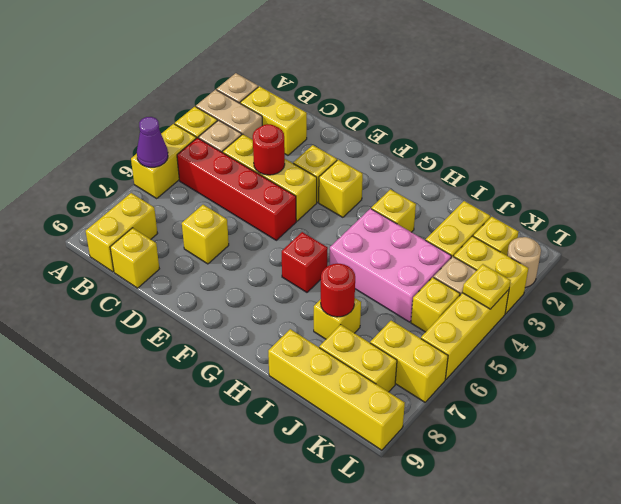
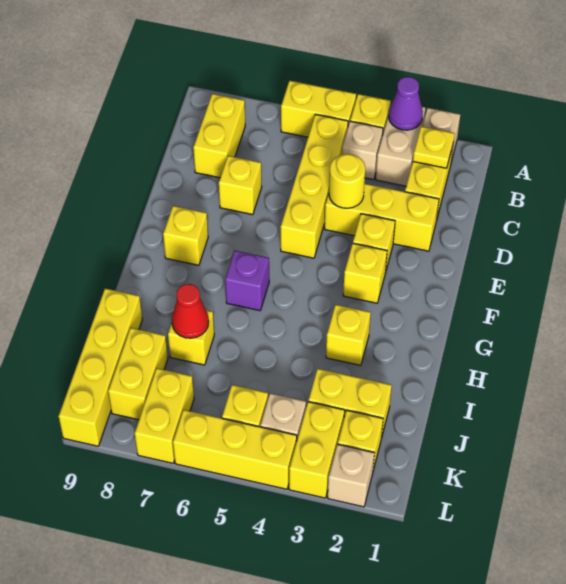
purple cone A6 level 2 -> purple cone A3 level 2
red brick B5:E5 level 1 -> yellow brick B5:E5 level 1
yellow brick B8:B9 level 1 -> yellow brick B8:C8 level 1
yellow brick C4:E4 level 1 -> yellow brick D2:D4 level 1
yellow brick C9 level 1 -> yellow brick F8 level 1
red round brick D4 level 2 -> yellow round brick D4 level 2
red brick G6 level 1 -> purple brick G6 level 1
pink brick H4:J5 level 1 -> none
red round brick I7 level 2 -> red cone I7 level 2
tan round brick L2 level 1 -> tan brick L2 level 1
yellow plate L4 level 2 -> yellow plate B2 level 2

